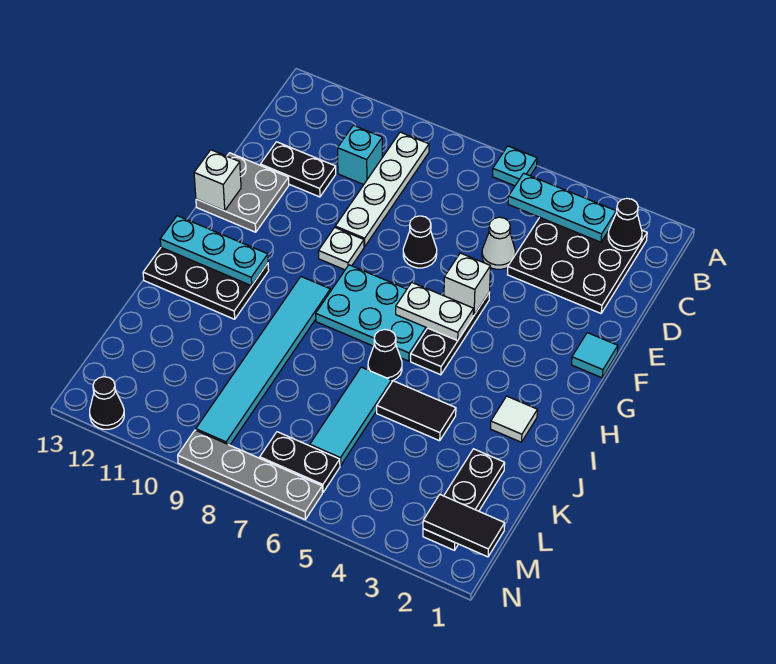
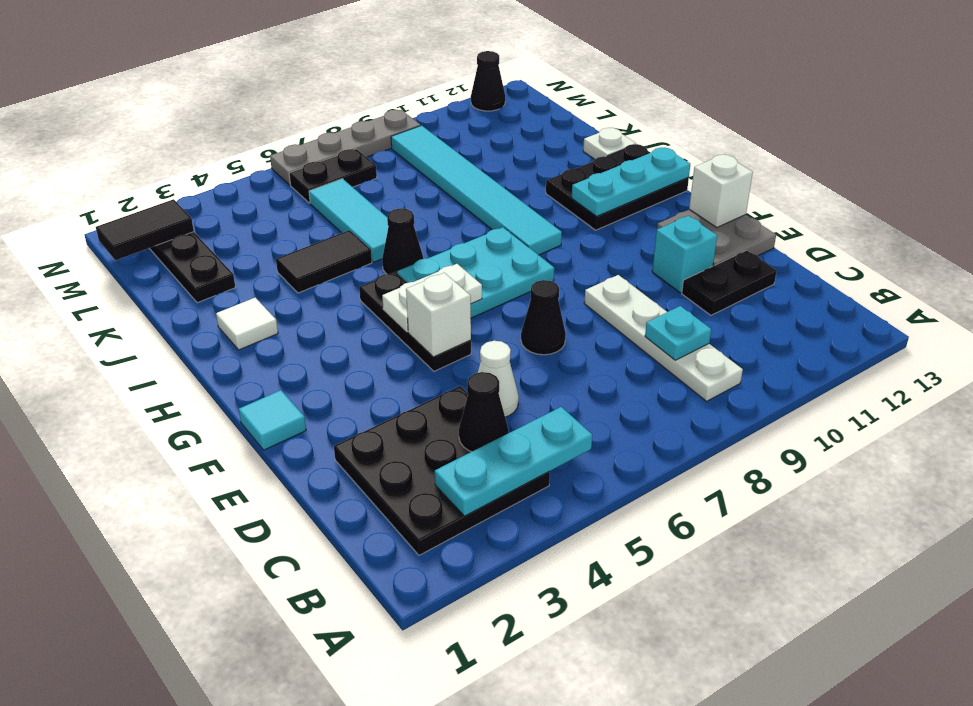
cyan plate A6 level 1 -> cyan plate C9 level 2
black cone B2 level 2 -> black cone C4 level 2
cyan brick C10 level 1 -> cyan brick E11 level 1
white plate F9 level 1 -> white plate J13 level 1

